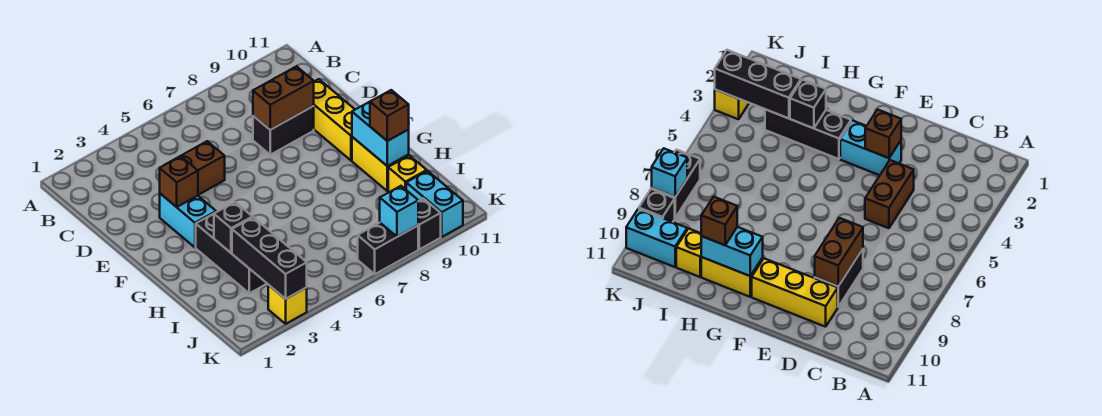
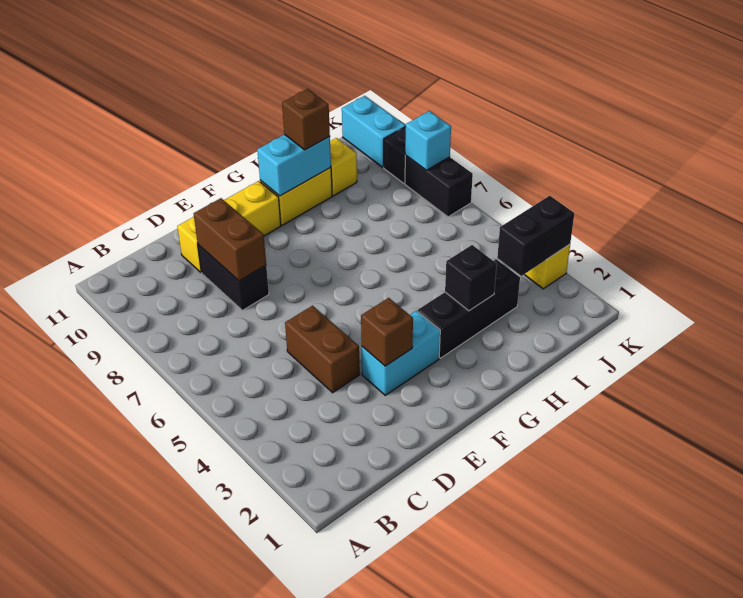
black brick I3:K3 level 2 -> black brick J3:K3 level 2
cyan brick J10:K10 level 1 -> cyan brick K10:K11 level 1

